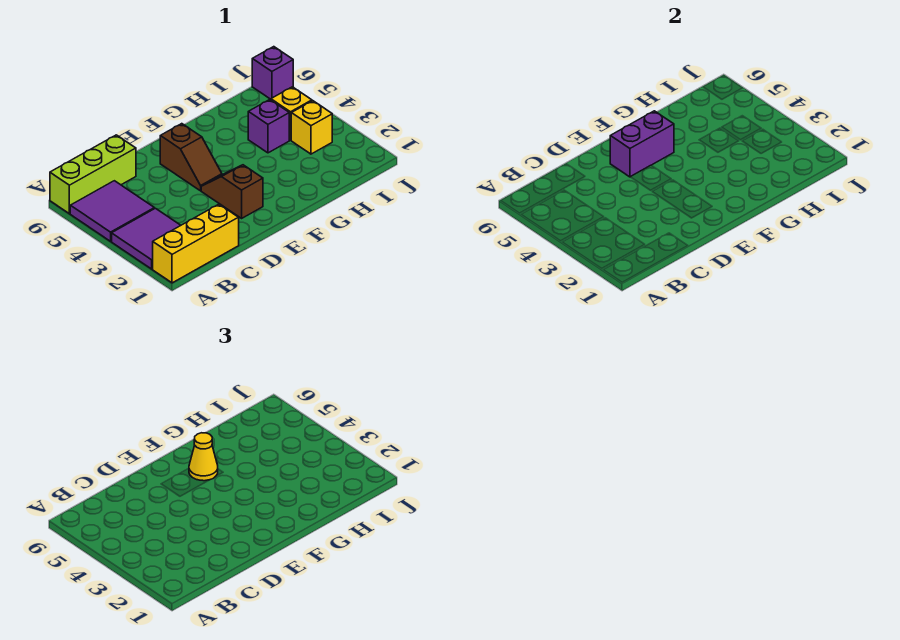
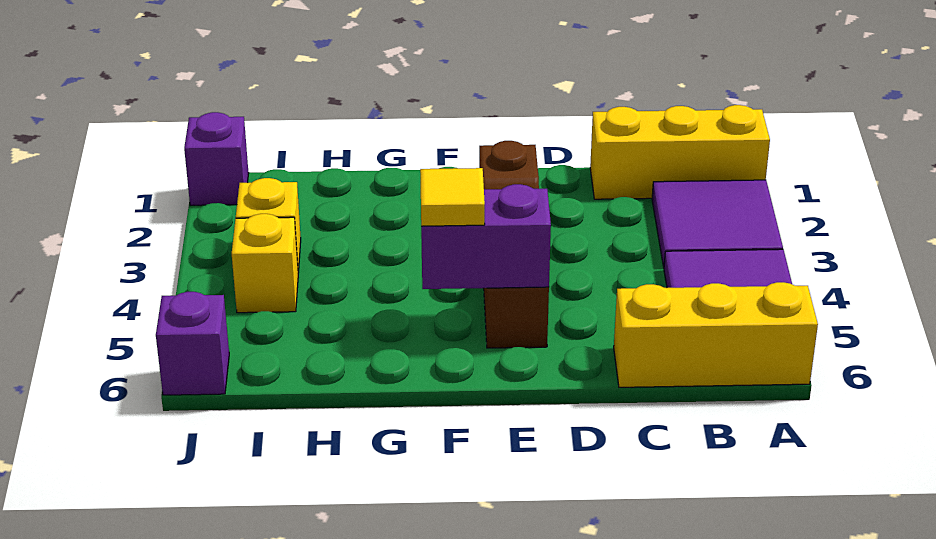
lime brick A6:C6 level 1 -> yellow brick A6:C6 level 1
yellow cone F5 level 3 -> yellow tile F5 level 3
purple brick H4 level 1 -> purple brick J1 level 1

